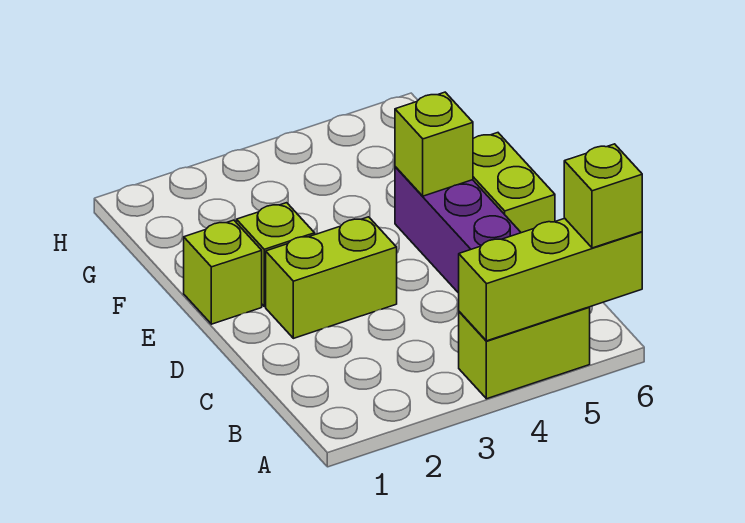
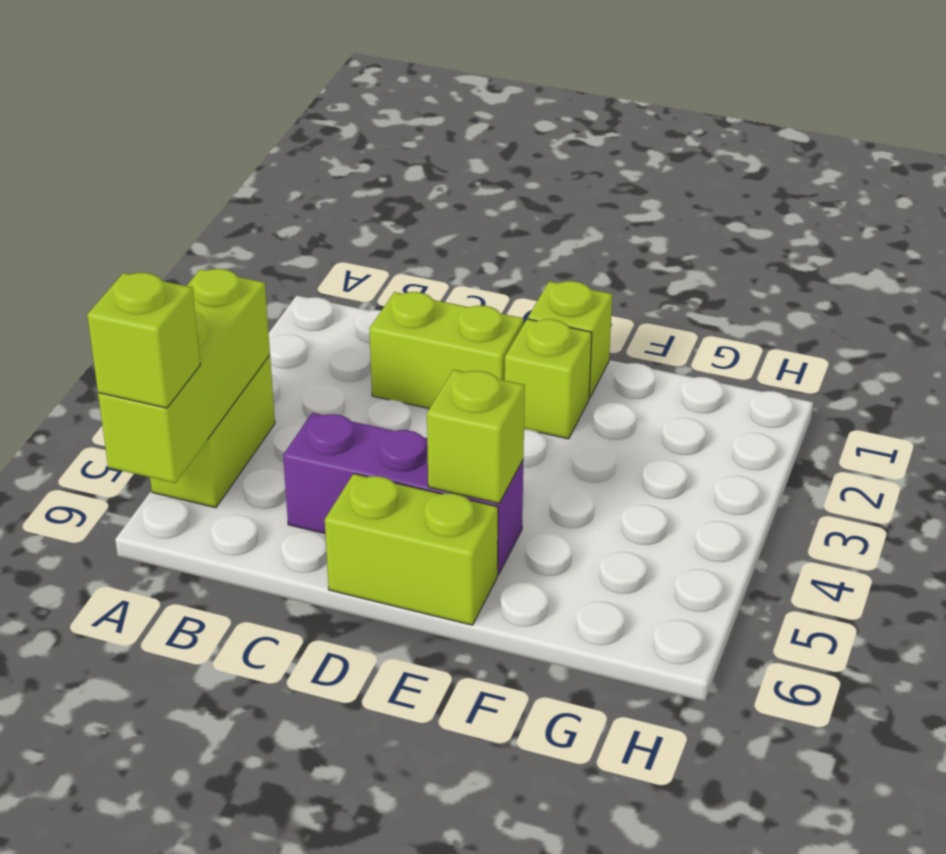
lime brick D2:D3 level 1 -> lime brick C2:D2 level 1

